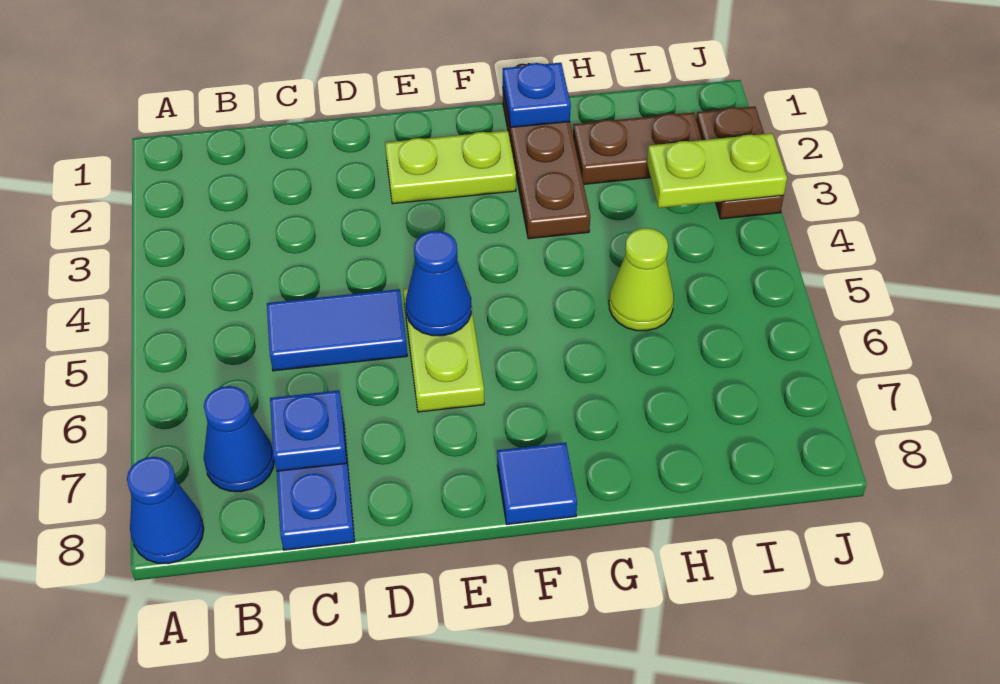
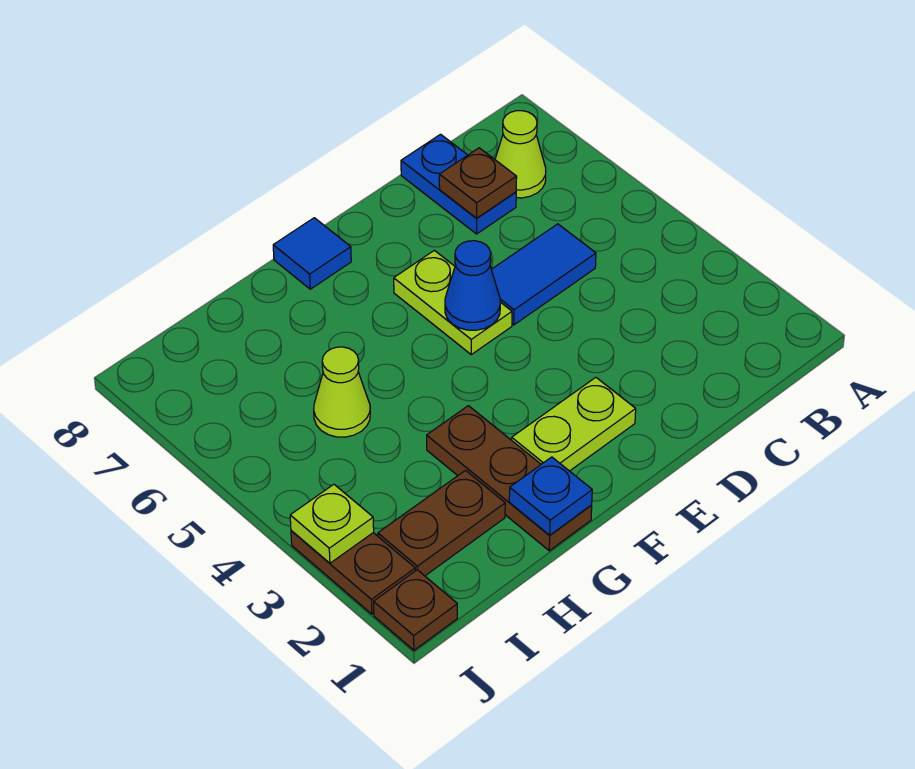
blue cone A8 level 1 -> none
blue cone B7 level 1 -> lime cone B7 level 1
blue plate C7 level 2 -> brown plate C7 level 2
lime plate I3:J3 level 2 -> lime plate J3 level 2
none -> brown plate J1 level 1

